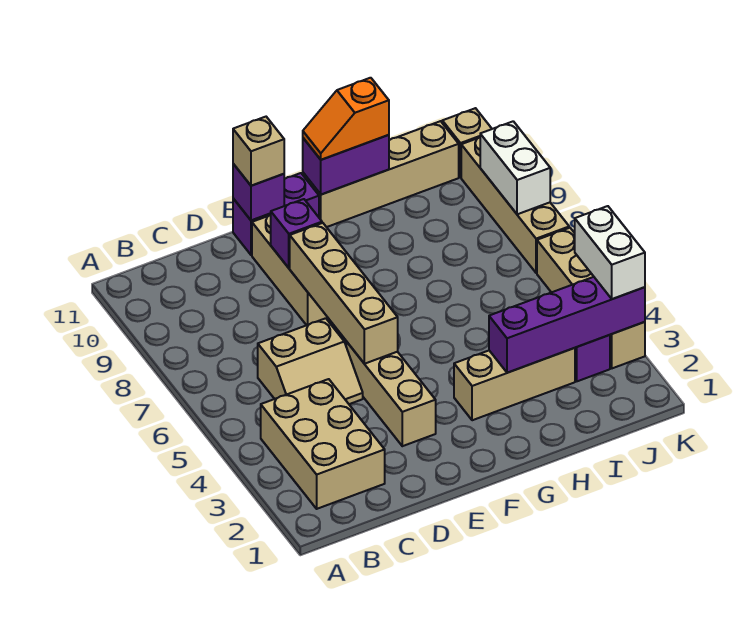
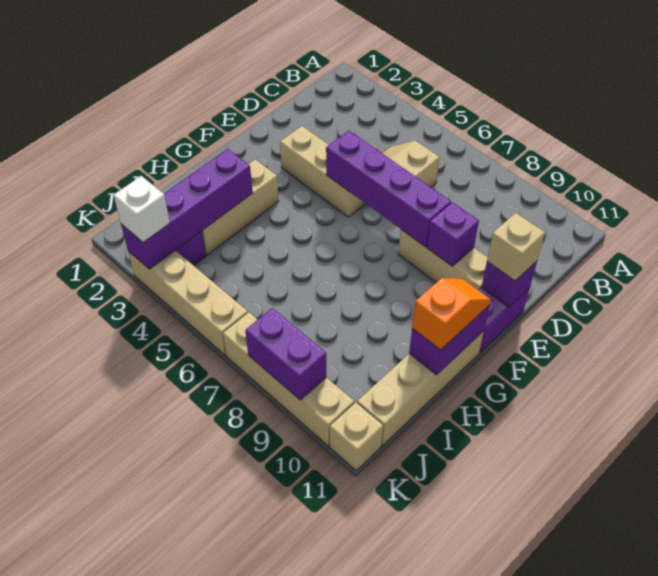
tan brick B2:C4 level 1 -> none
tan brick E5:E8 level 2 -> purple brick E5:E8 level 2
white brick K3:K4 level 3 -> white brick K3 level 3
white brick K8:K9 level 2 -> purple brick K8:K9 level 2

